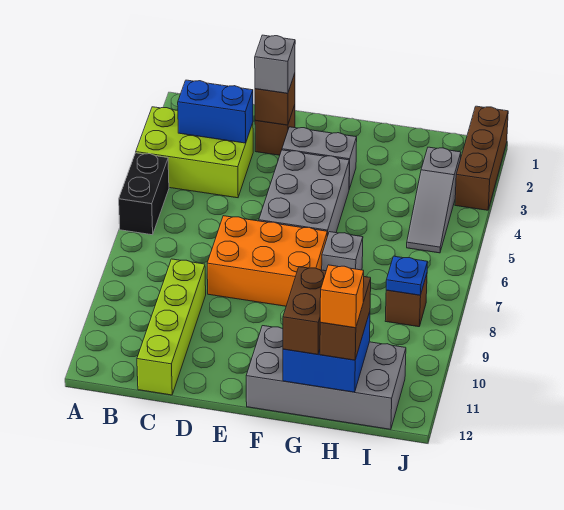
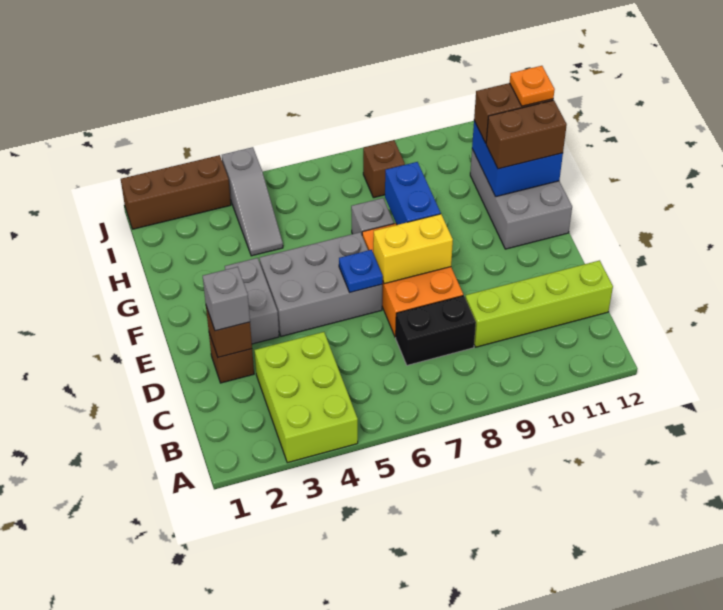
black brick A5:A6 level 1 -> black brick C7:C8 level 1
blue brick B3:C3 level 2 -> blue brick F8:G8 level 2
none -> yellow brick E7:E8 level 2
grey brick F11:I12 level 1 -> grey brick F11:H12 level 1
orange brick H12 level 4 -> orange plate H12 level 4
grey slope I3:I5 level 1 top 3 -> grey slope H4:J4 level 1 top J
blue plate I8 level 2 -> blue plate E6 level 2

